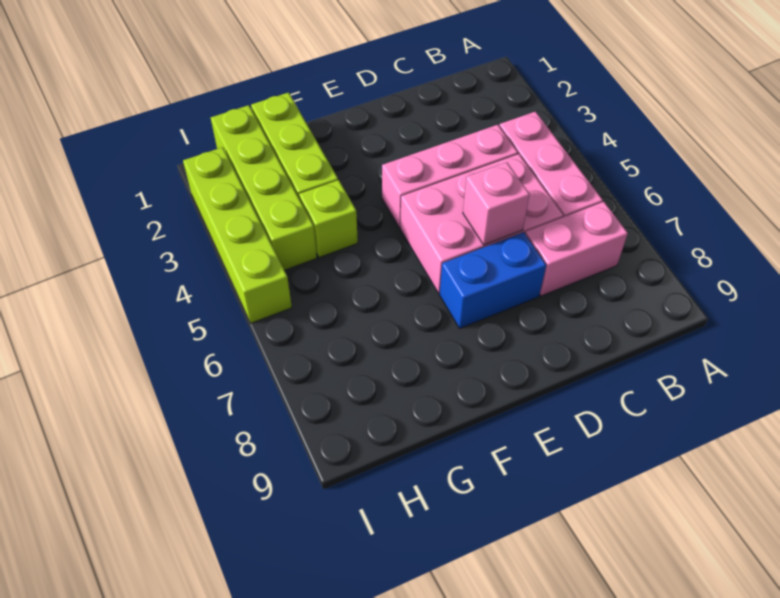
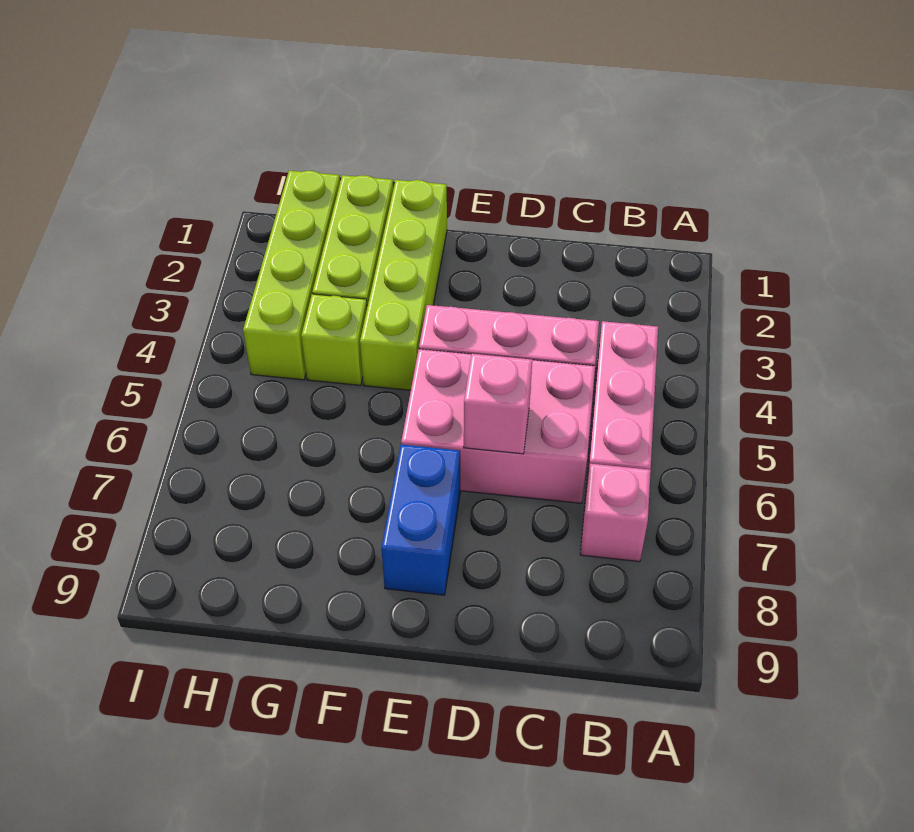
pink brick B7:C7 level 1 -> pink brick B7 level 1
blue brick D7:E7 level 1 -> blue brick E7:E8 level 1
lime brick I2:I5 level 1 -> lime brick F1:F4 level 1

